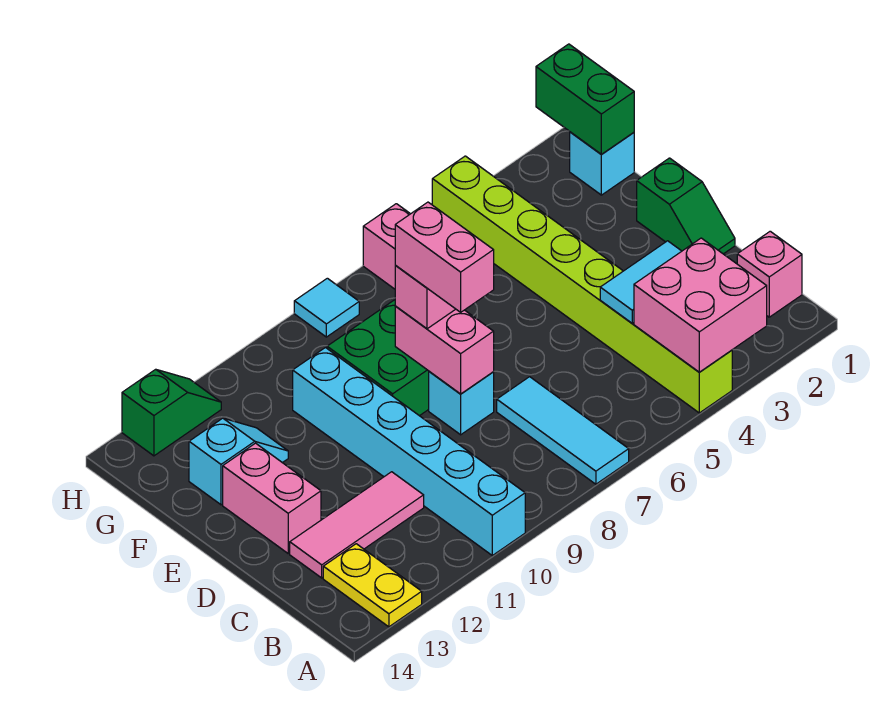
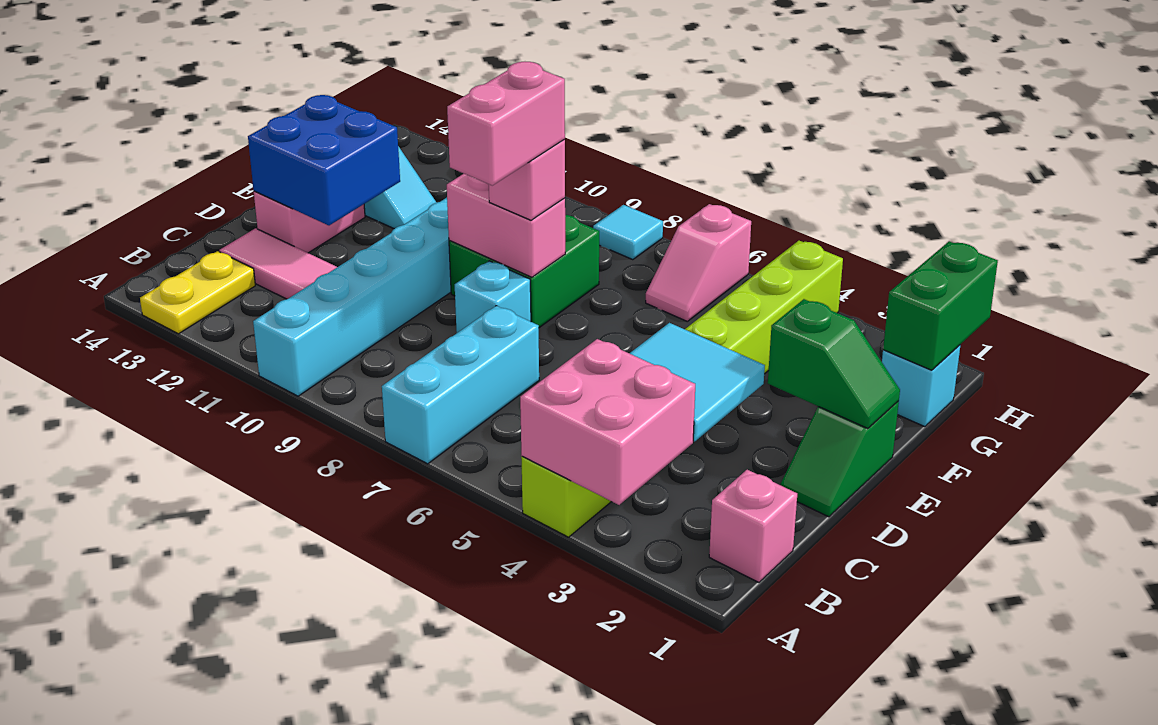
cyan tile A7:C7 level 1 -> cyan brick A7:C7 level 1
cyan tile C3:C4 level 2 -> cyan tile C3:D4 level 2
pink brick D8:E8 level 2 -> pink brick E8:E9 level 2
none -> blue brick D12:E13 level 2
green slope H12:H13 level 1 top 13 -> green slope E1:E2 level 2 top 2

